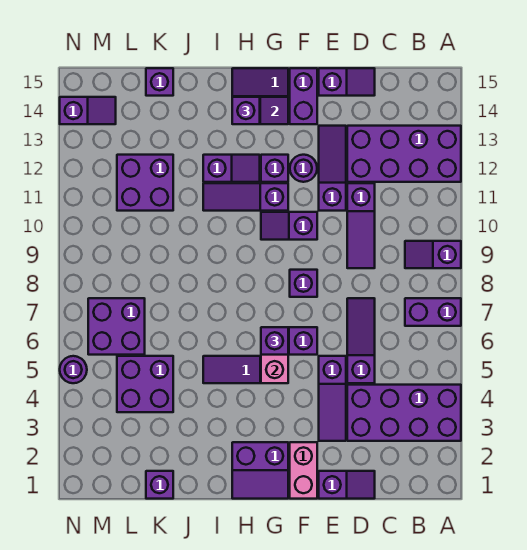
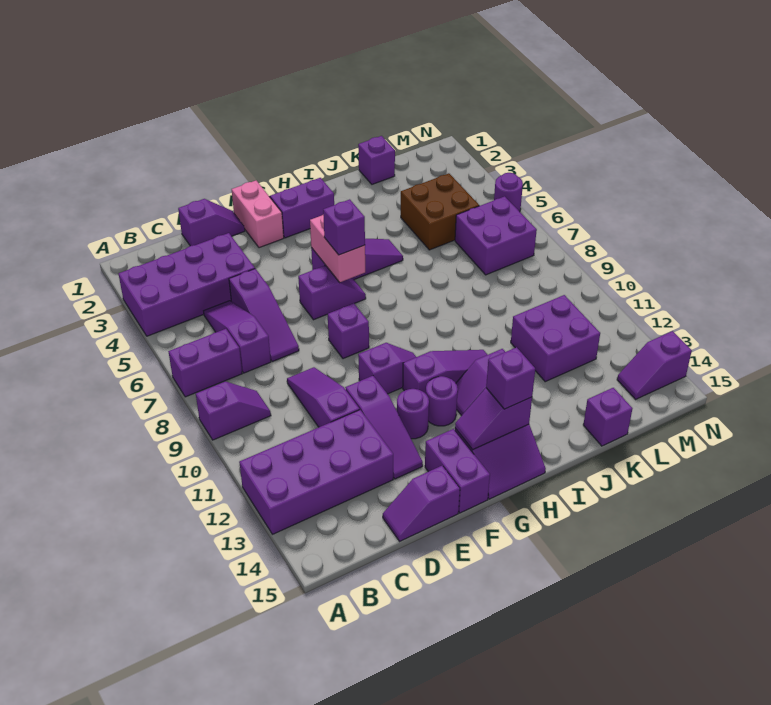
purple slope D1:E1 level 1 top E -> purple slope D1:E1 level 1 top D
purple slope E3:E5 level 1 top 5 -> purple slope C5:C7 level 1 top 7
purple brick G12 level 1 -> purple round brick G12 level 1
purple brick K4:L5 level 1 -> brown brick K4:L5 level 1

